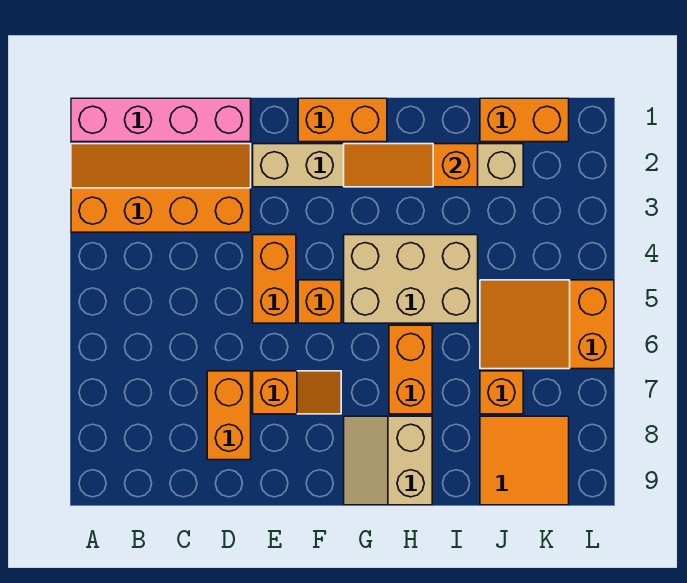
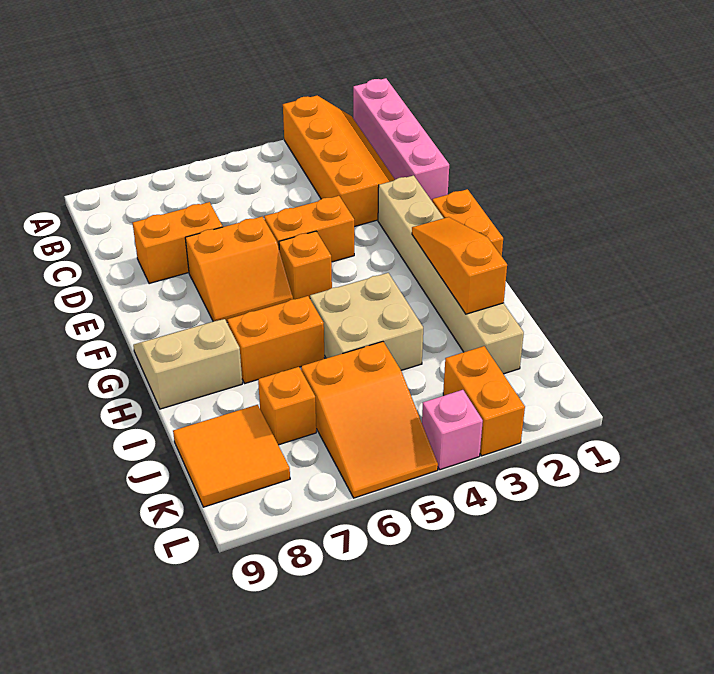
orange slope E7:F7 level 1 top E -> orange slope E6:F7 level 1 top E
tan brick G4:I5 level 1 -> tan brick H4:I5 level 1
orange brick J1:K1 level 1 -> orange brick K3:L3 level 1
orange slope J5:L6 level 1 top L -> orange slope J5:L6 level 1 top J
none -> pink brick L4 level 1

